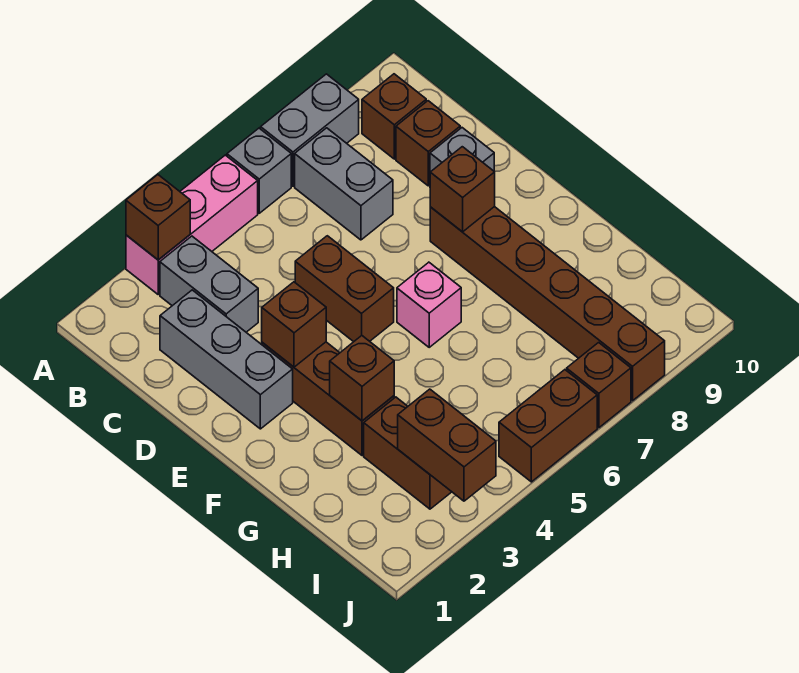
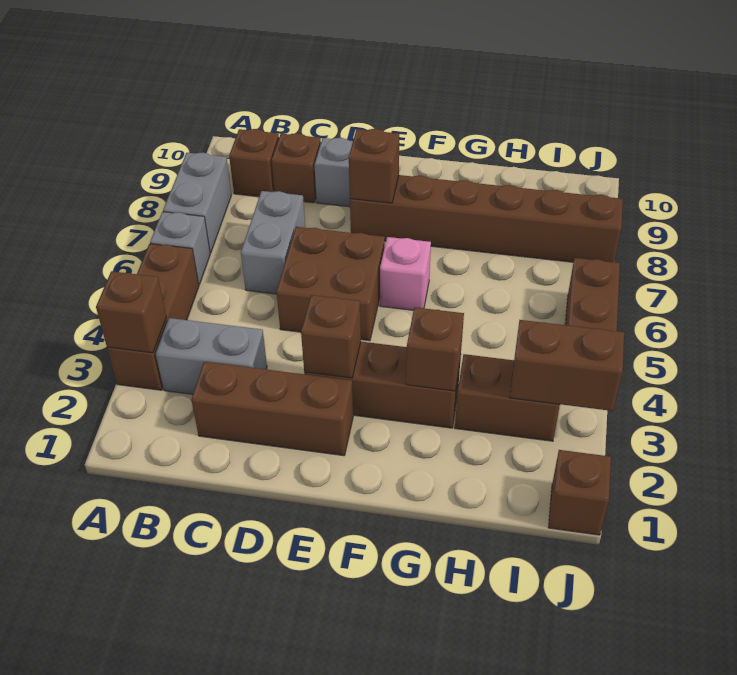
pink brick A3:A5 level 1 -> brown brick A3:A5 level 1
grey brick B7:C7 level 1 -> grey brick C6:C7 level 1
grey brick C2:E2 level 1 -> brown brick C2:E2 level 1
brown brick D5:E5 level 1 -> brown brick D5:E6 level 1
brown brick J7 level 1 -> brown brick J1 level 1

